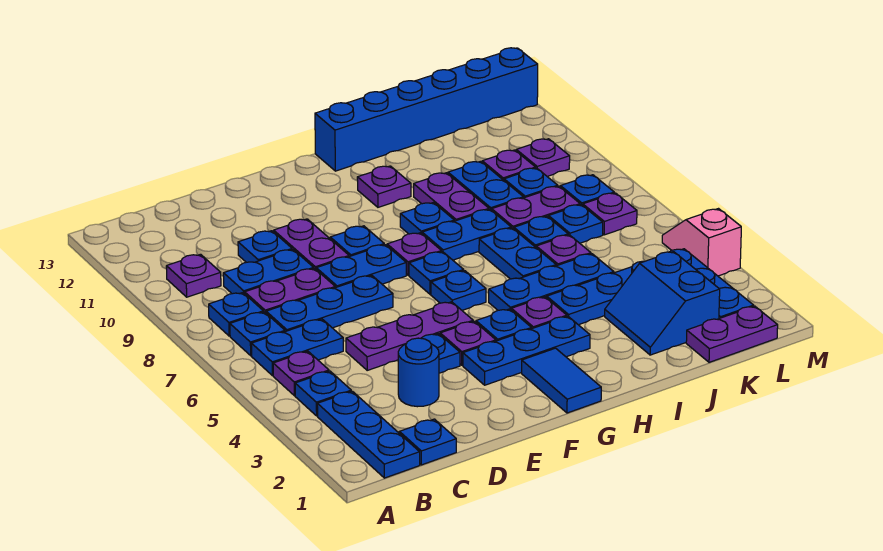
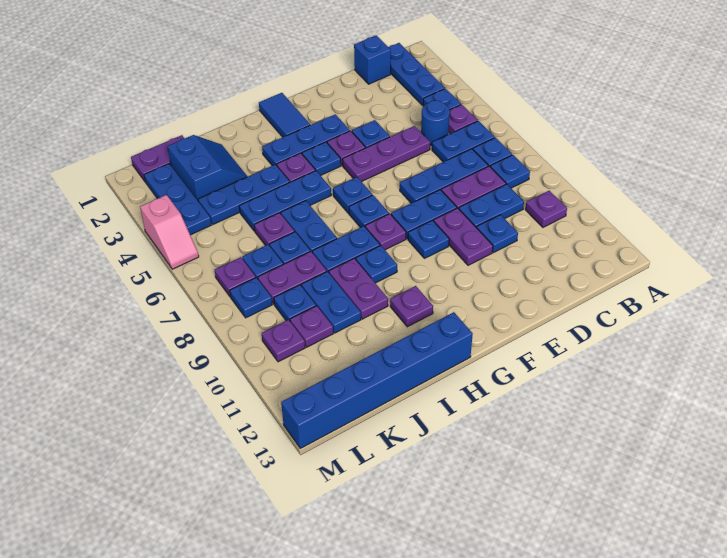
blue plate C1 level 1 -> blue brick C1 level 1
blue round brick D3 level 1 -> blue round brick C5 level 1

